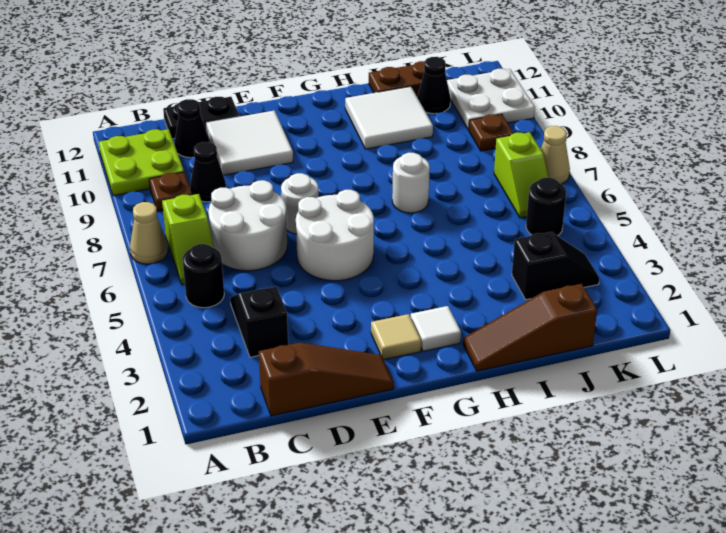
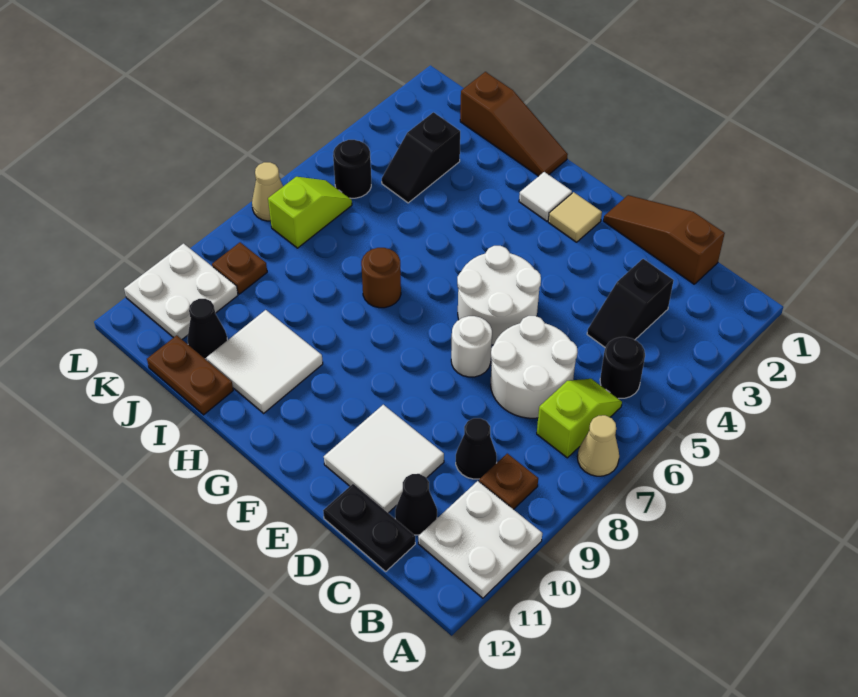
lime plate A10:B11 level 1 -> white plate A10:B11 level 1
white round brick H7 level 1 -> brown round brick H7 level 1
black slope J3:K3 level 1 top J -> black slope J3:J4 level 1 top 3

